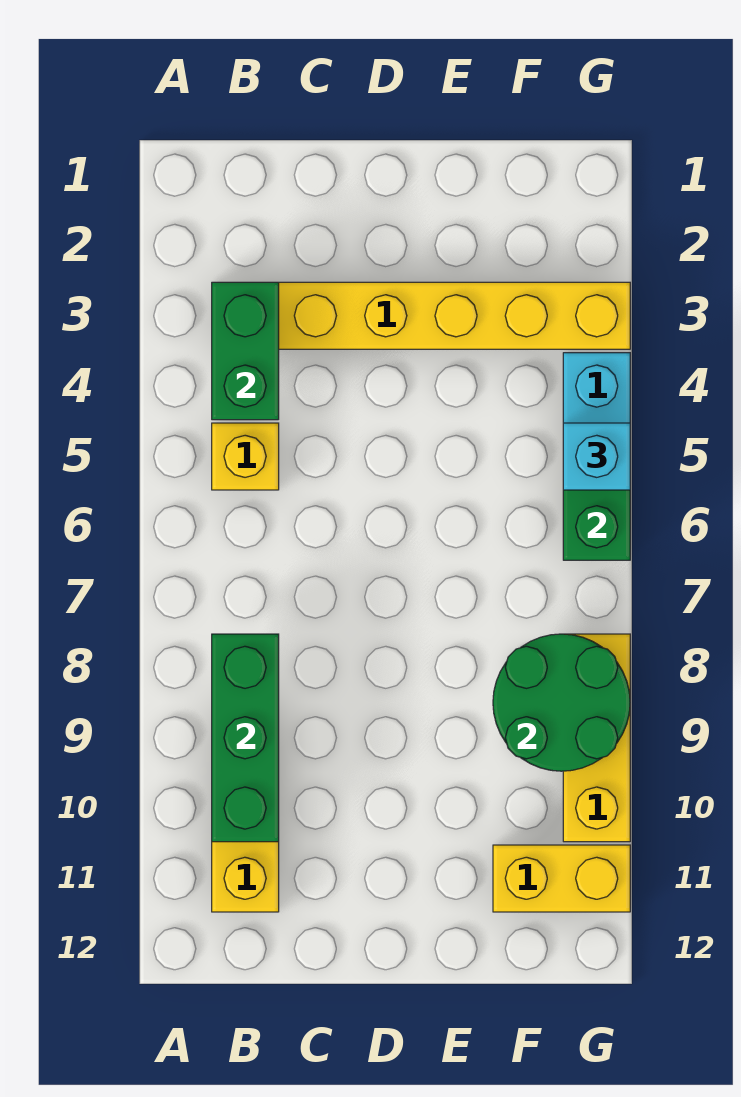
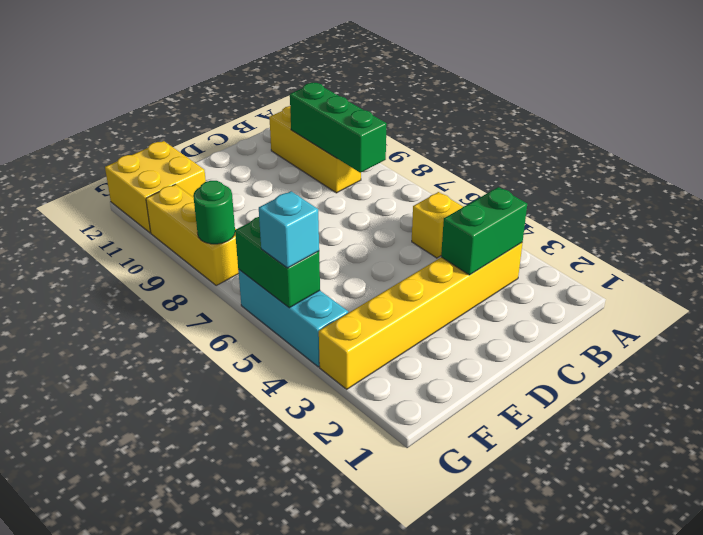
green brick B3:B4 level 2 -> green brick B3:C3 level 2
green round brick F8:G9 level 2 -> green round brick G8 level 2
yellow brick F11:G11 level 1 -> yellow brick F11:G12 level 1

